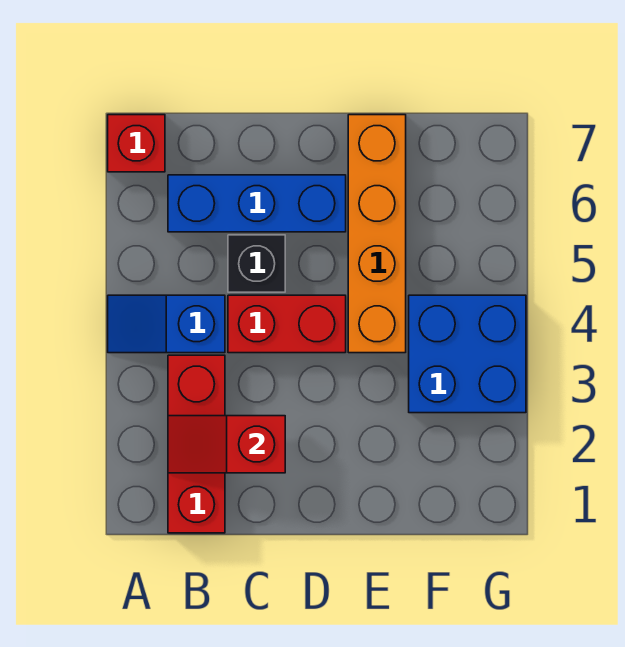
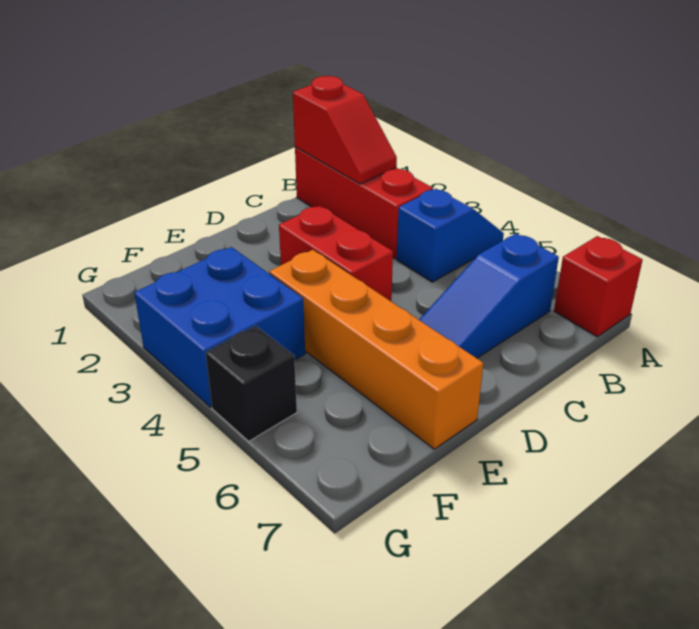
red slope B2:C2 level 2 top C -> red slope B1:B2 level 2 top 1
blue brick B6:D6 level 1 -> blue slope B6:D6 level 1 top B
red brick C4:D4 level 1 -> red brick D3:D4 level 1
black brick C5 level 1 -> black brick G5 level 1

